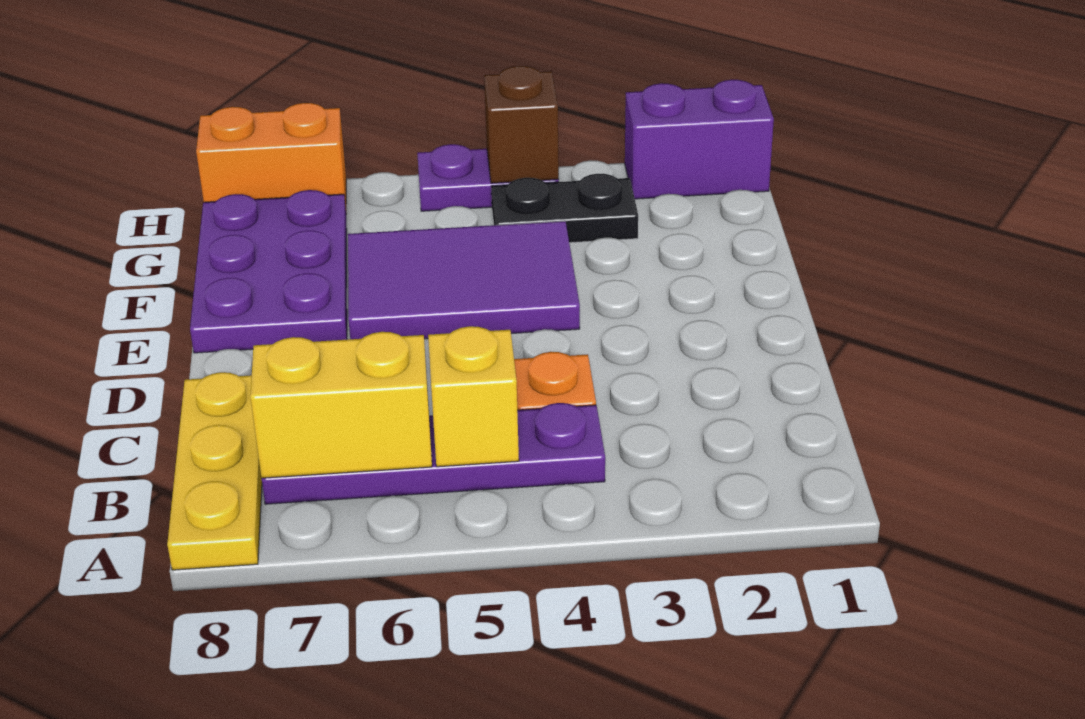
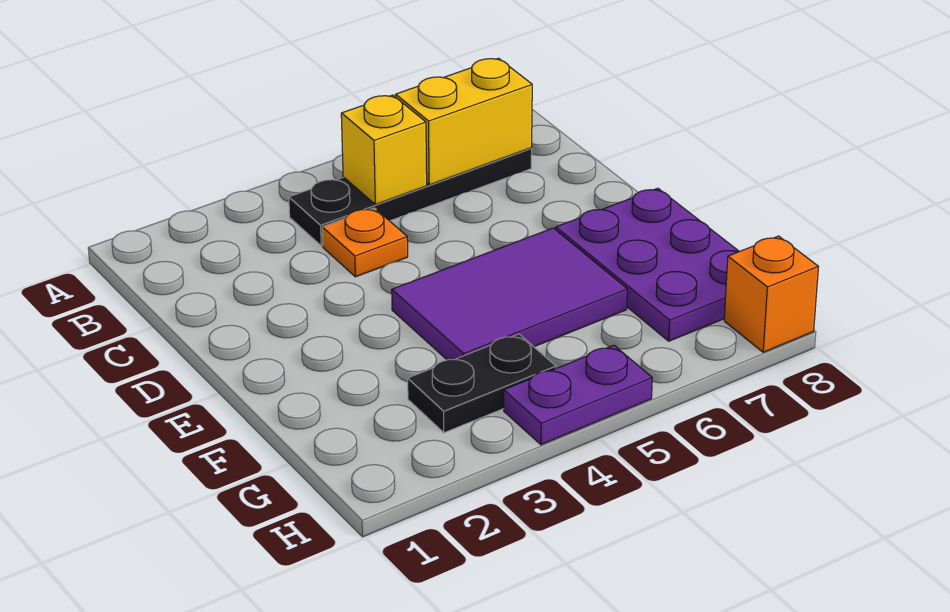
yellow plate A8:C8 level 1 -> none
purple plate B4:B7 level 1 -> black plate B4:B7 level 1
purple brick H1:H2 level 1 -> none
brown brick H4 level 2 -> none
orange brick H7:H8 level 1 -> orange brick H8 level 1

